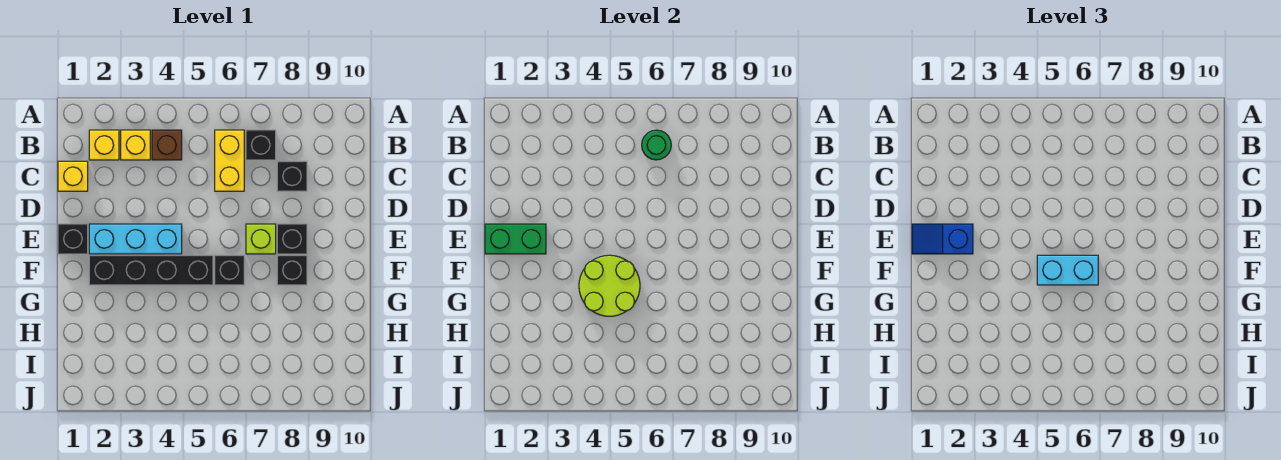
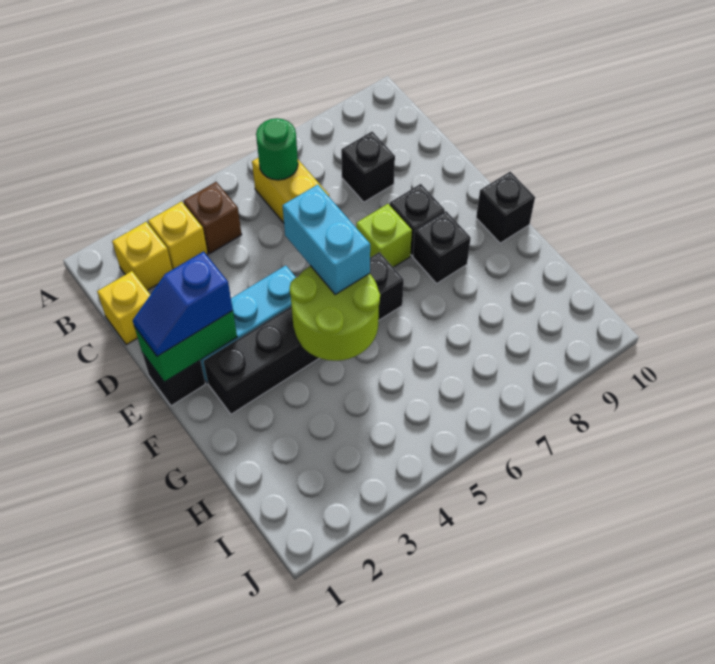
black brick B7 level 1 -> black brick F10 level 1
cyan brick F5:F6 level 3 -> cyan brick E5:F5 level 3

